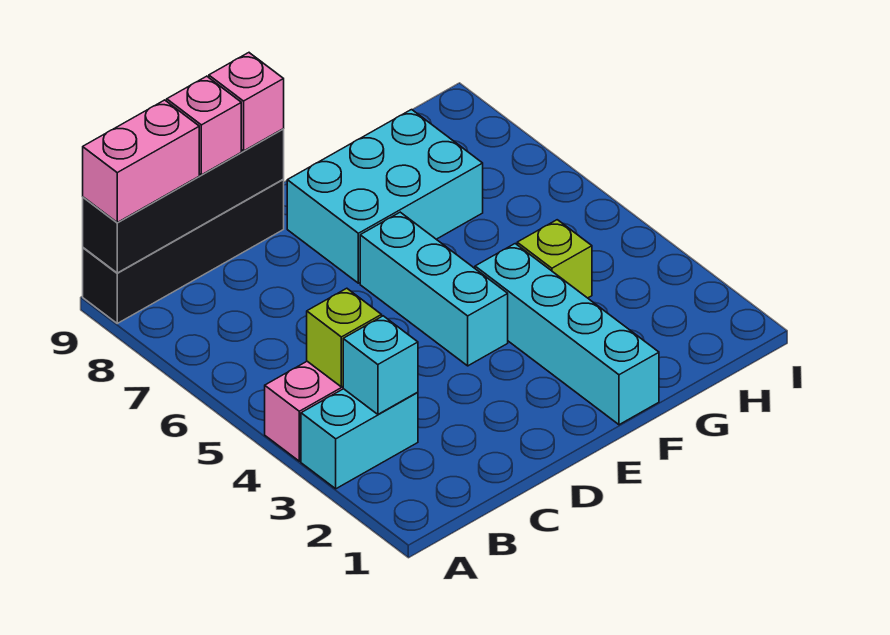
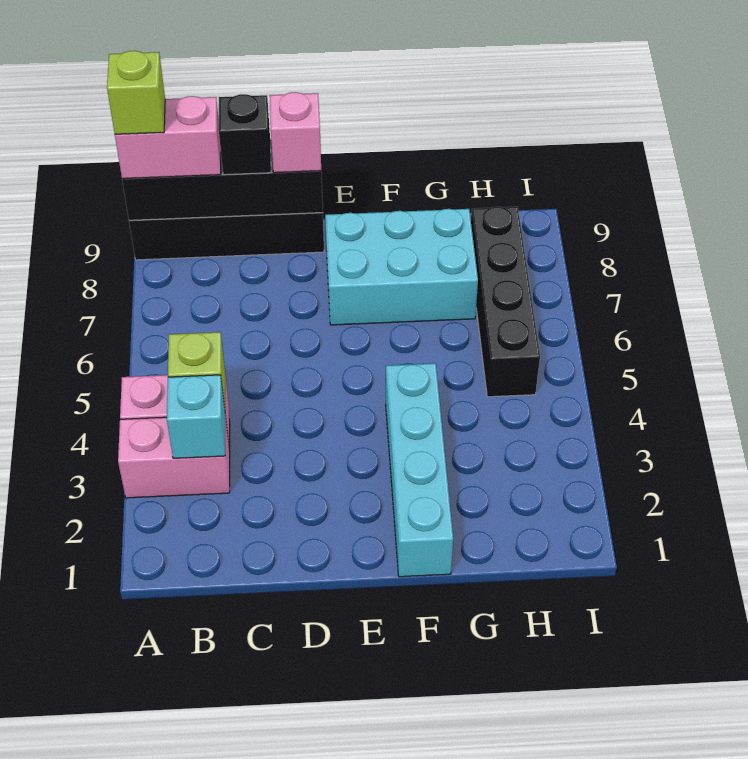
cyan brick A3:B3 level 1 -> pink brick A3:B3 level 1
pink brick C9 level 3 -> black brick C9 level 3
cyan brick E4:E6 level 1 -> none
lime brick G4 level 1 -> lime brick A9 level 4
none -> black brick H5:H8 level 1

